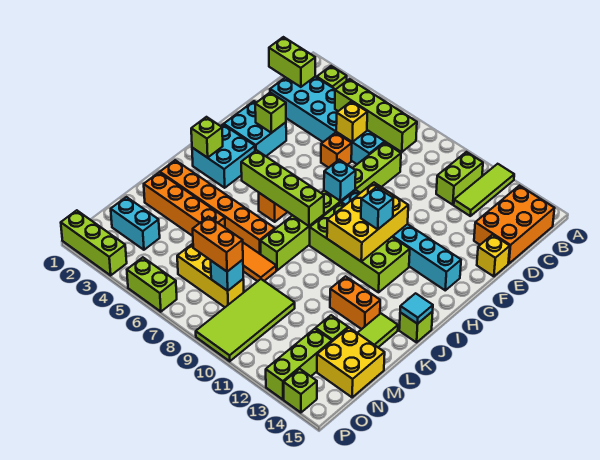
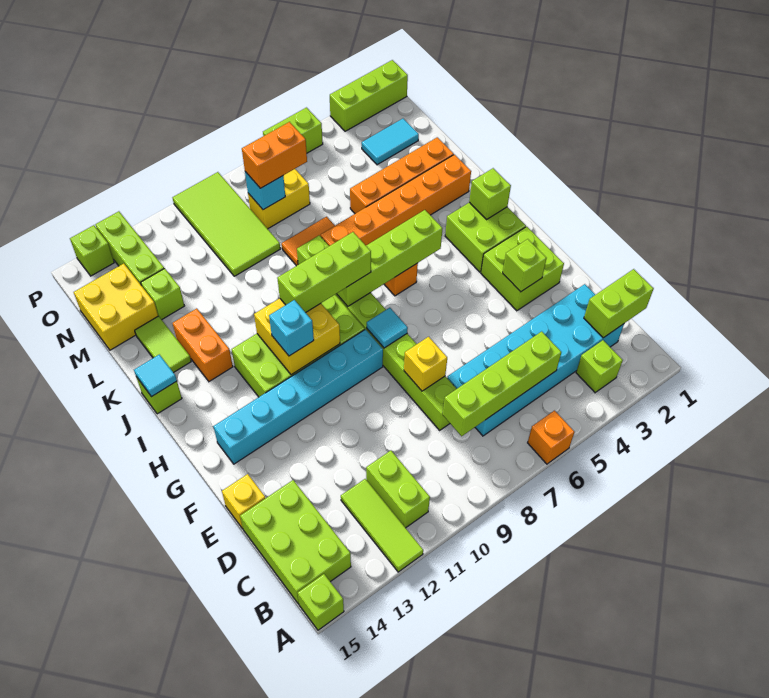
none -> lime brick A15 level 1
orange brick B14:D15 level 1 -> lime brick B14:D15 level 1
yellow brick D6 level 2 -> yellow brick E8 level 2
orange brick E6 level 1 -> orange brick A6 level 1
cyan brick F2:G3 level 1 -> lime brick F2:G3 level 1
cyan brick G8 level 2 -> cyan tile G8 level 2
yellow brick G10:I11 level 2 -> yellow brick H10:I11 level 2
cyan brick H2:I3 level 1 -> lime brick H2:I3 level 1
none -> lime brick I8:I10 level 3
orange brick K12:K13 level 1 -> orange brick J13:K13 level 1
cyan brick N2:N3 level 1 -> cyan tile N2:N3 level 1
yellow brick N6:N8 level 1 -> yellow brick N7:N8 level 1

